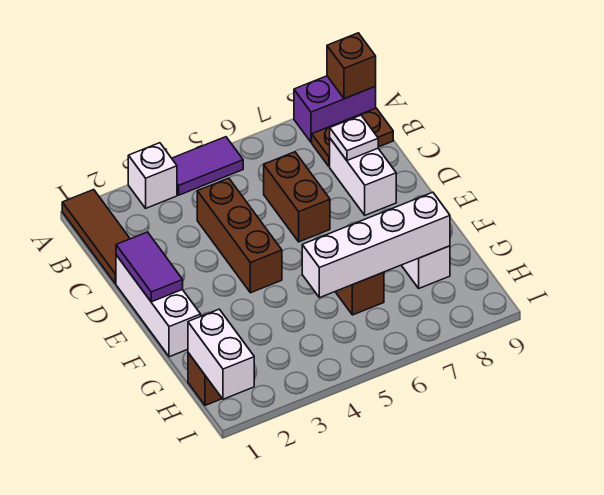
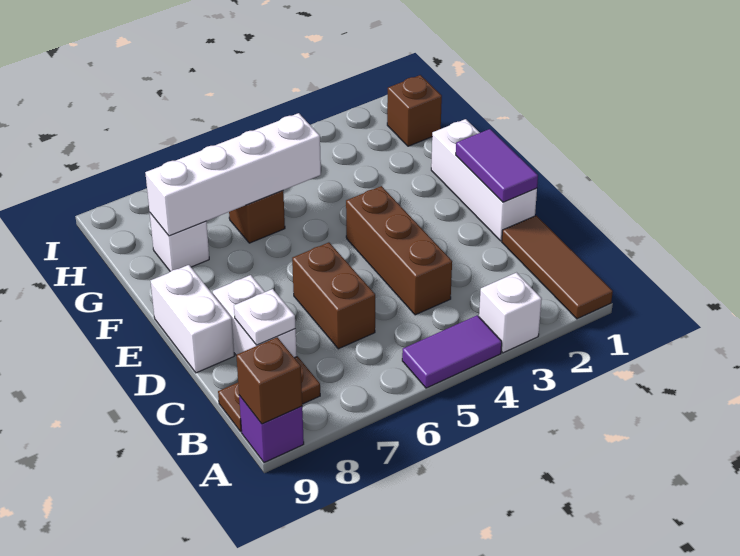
purple brick A8:A9 level 1 -> purple brick A9 level 1
white brick H1:I1 level 2 -> white brick D9:E9 level 1

